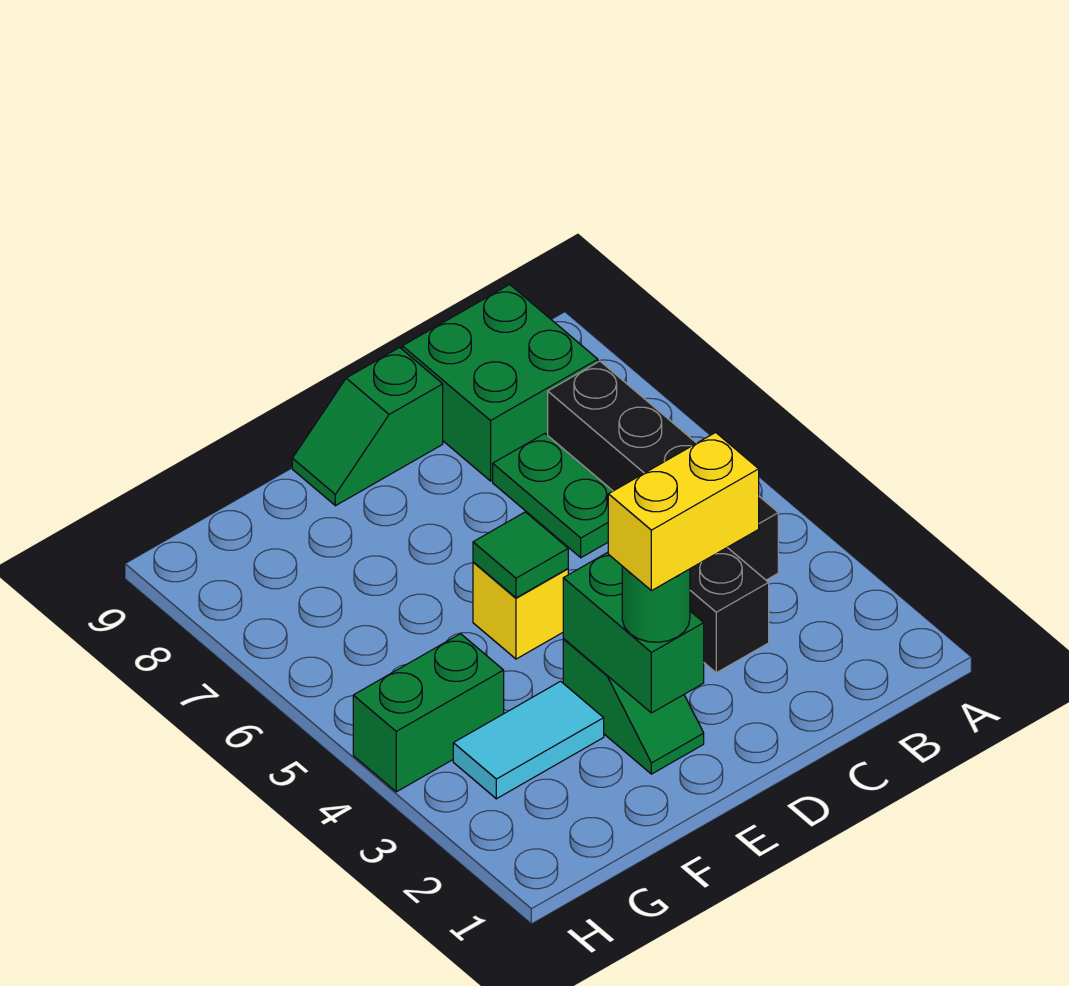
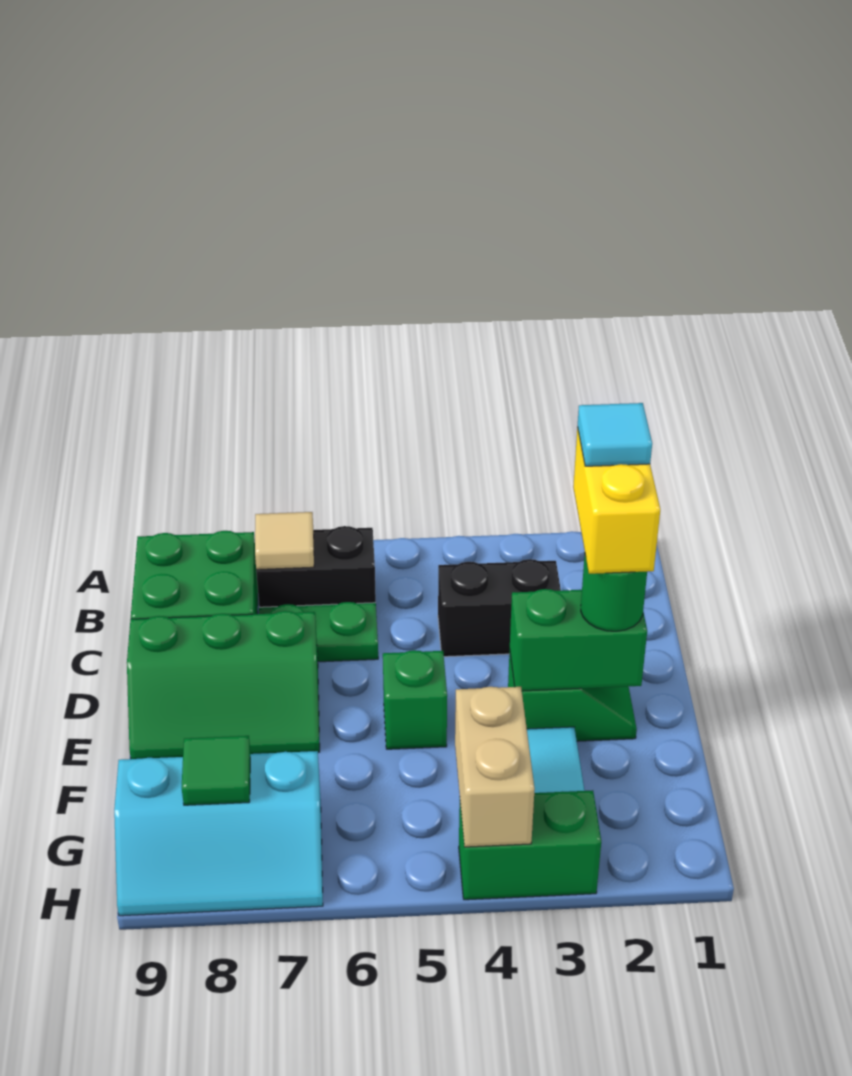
black brick B4:B7 level 1 -> black brick B6:B7 level 1
none -> tan tile B7 level 2
none -> cyan tile D2 level 5
green slope D9:E9 level 1 top D -> green slope D7:E9 level 1 top D
yellow brick E5 level 1 -> green brick E5 level 1
green tile E5 level 2 -> green tile G8 level 2
green brick G4:H4 level 1 -> green brick H3:H4 level 1
none -> tan brick G4:H4 level 2
none -> cyan slope G7:H9 level 1 top G

